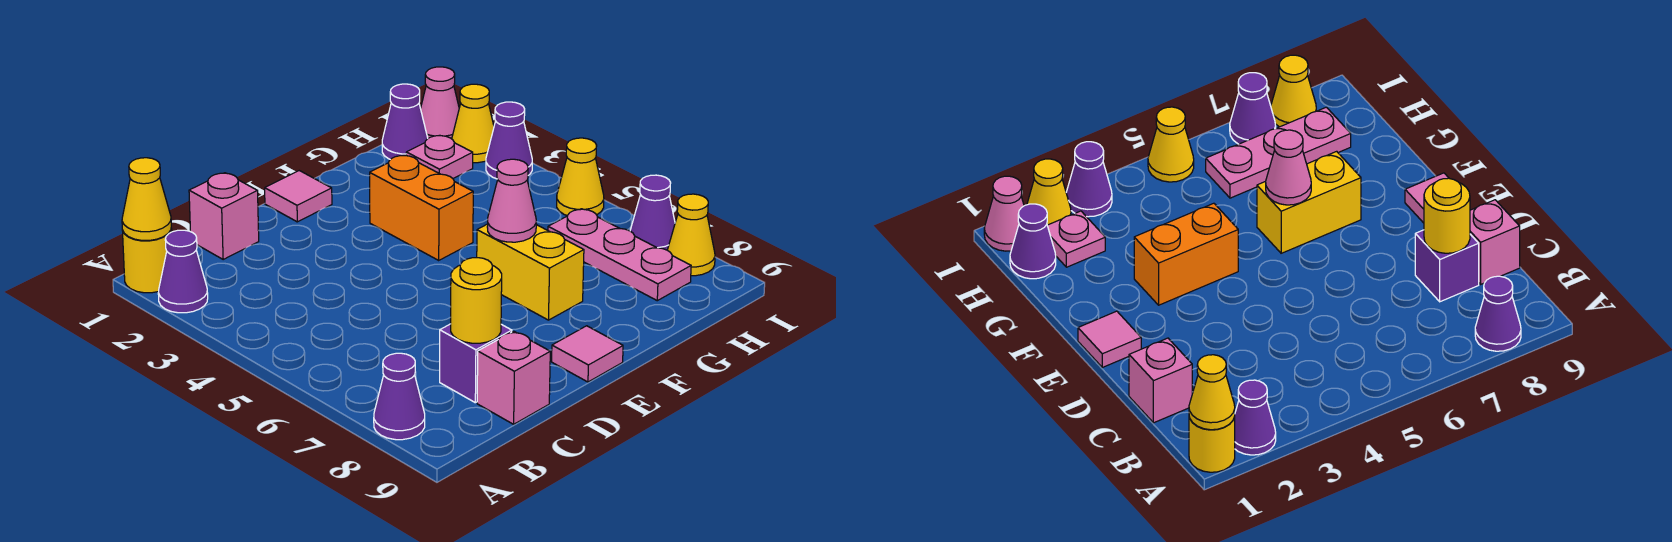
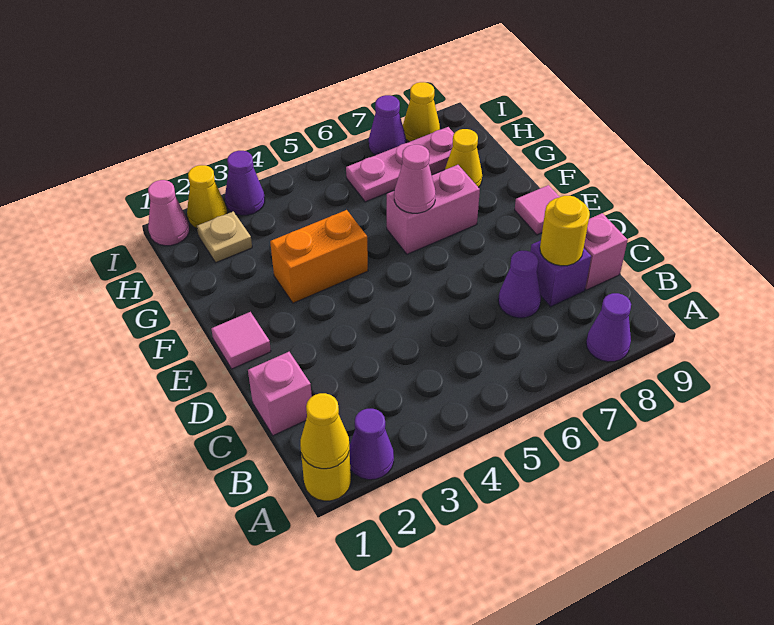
yellow brick F6:F7 level 1 -> pink brick F6:F7 level 1
purple cone H1 level 1 -> purple cone C7 level 1
pink plate H2 level 1 -> tan plate H2 level 1
yellow cone I5 level 1 -> yellow cone G8 level 1

